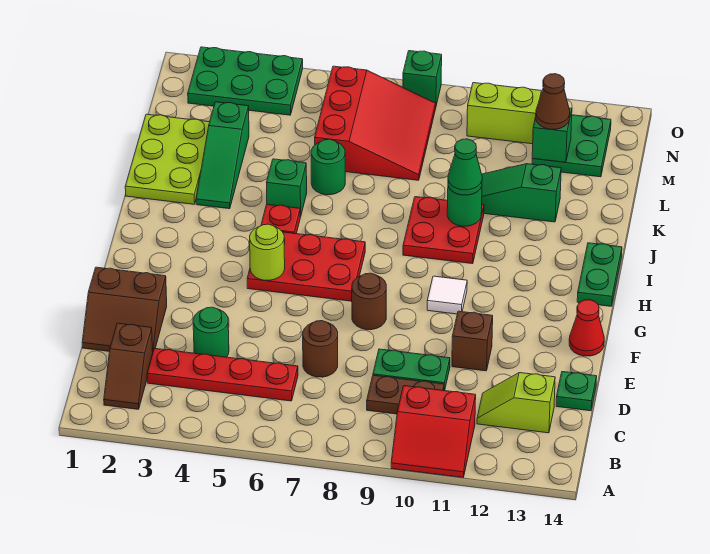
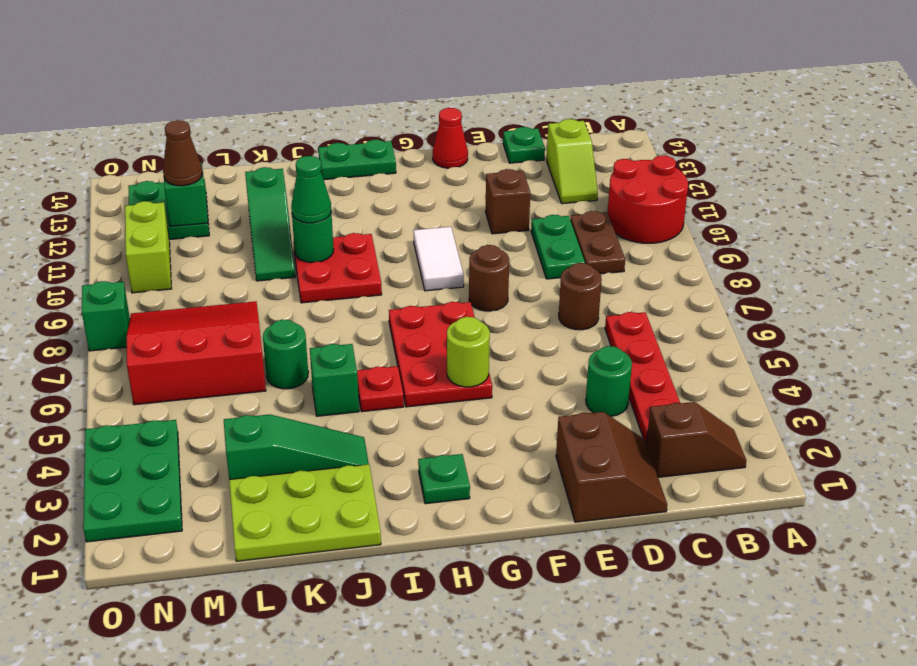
red slope A10:B11 level 1 top B -> red round brick A10:B11 level 1
white tile G10 level 1 -> white tile G9:G10 level 1
none -> green plate H2 level 1

